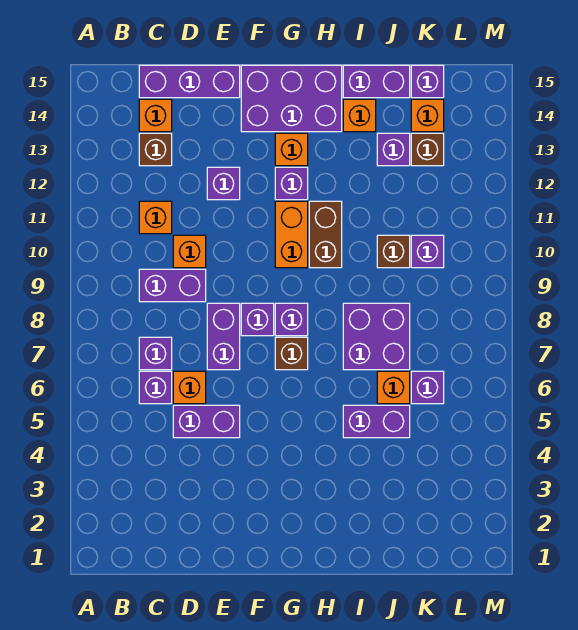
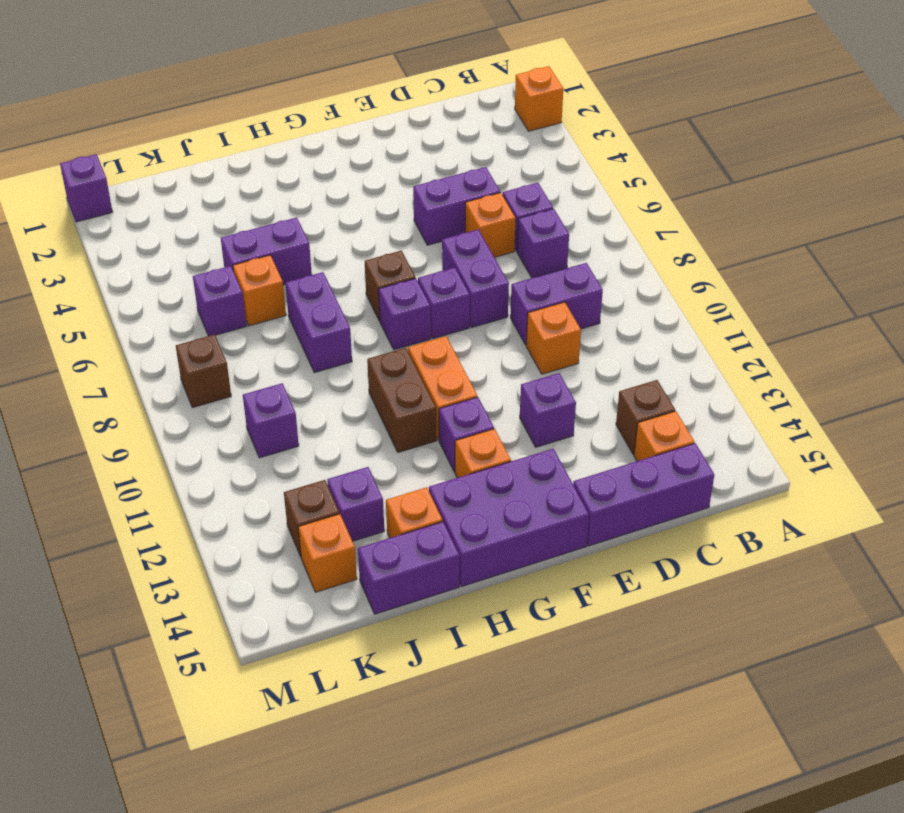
orange brick C11 level 1 -> orange brick A2 level 1
purple brick I7:J8 level 1 -> purple brick I7:I8 level 1
brown brick J10 level 1 -> brown brick L8 level 1
purple brick K15 level 1 -> purple brick M1 level 1

